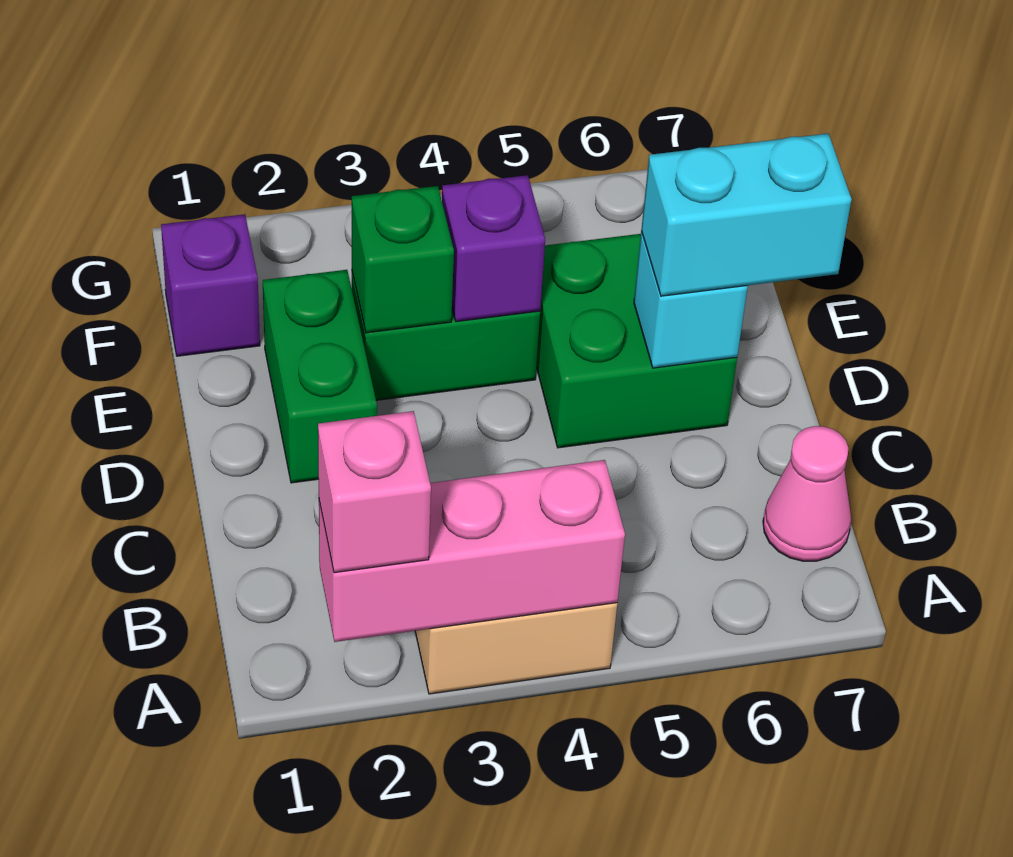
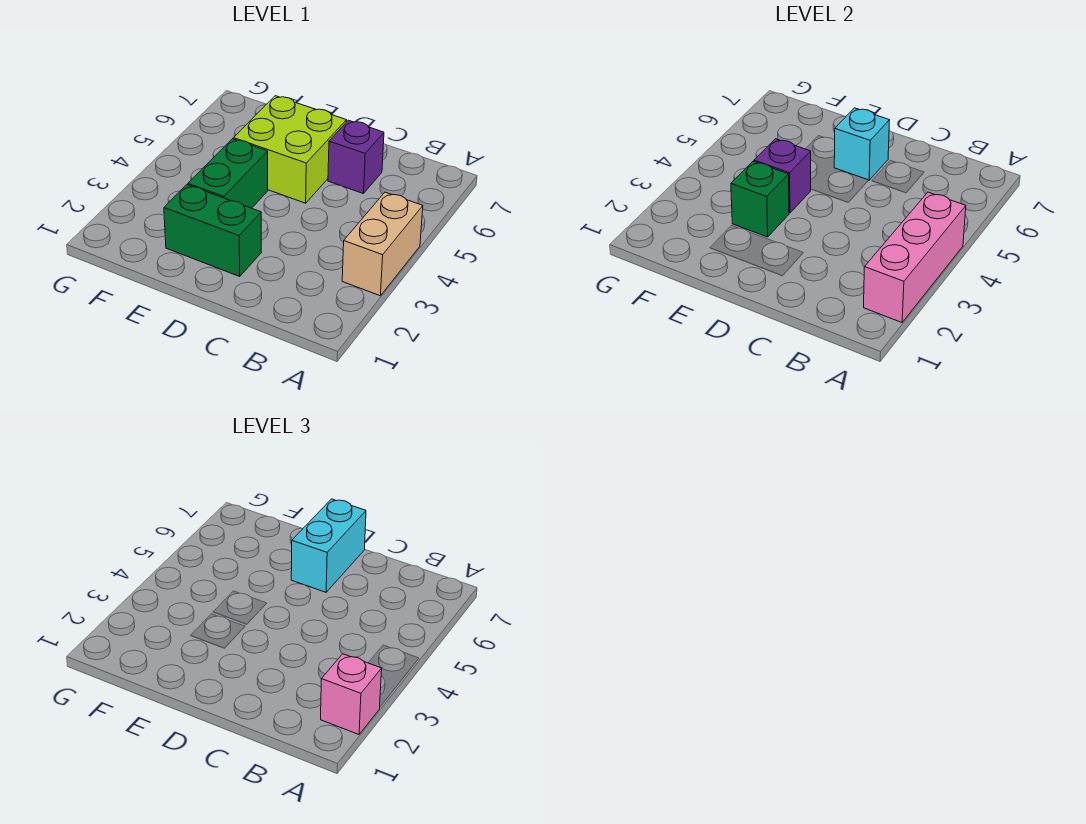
pink cone B7 level 1 -> none
green brick D5:E6 level 1 -> lime brick D5:E6 level 1
purple brick F1 level 1 -> purple brick C6 level 1

